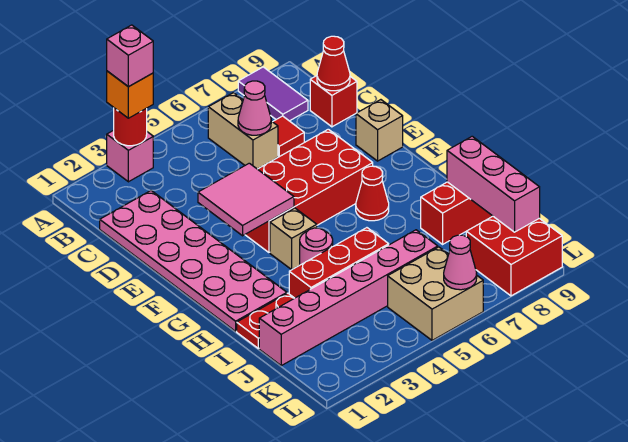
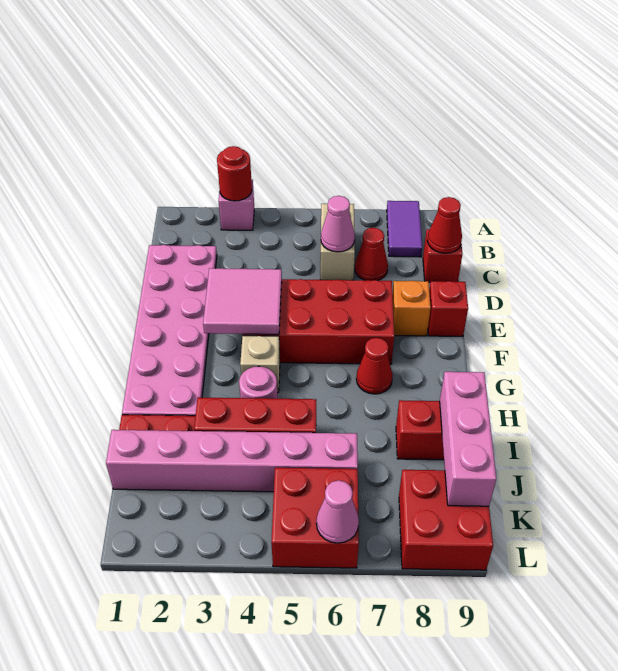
orange brick A3 level 3 -> orange brick E8 level 1
pink brick A3 level 4 -> none
red tile C7 level 1 -> red cone C7 level 1
tan brick E9 level 1 -> red brick E9 level 1
tan brick K5:L6 level 1 -> red brick K5:L6 level 1

